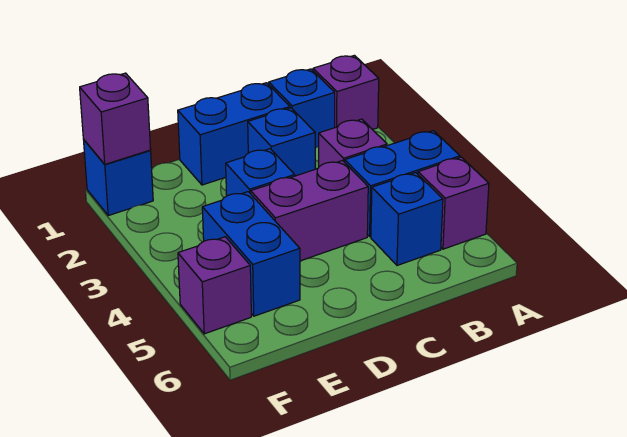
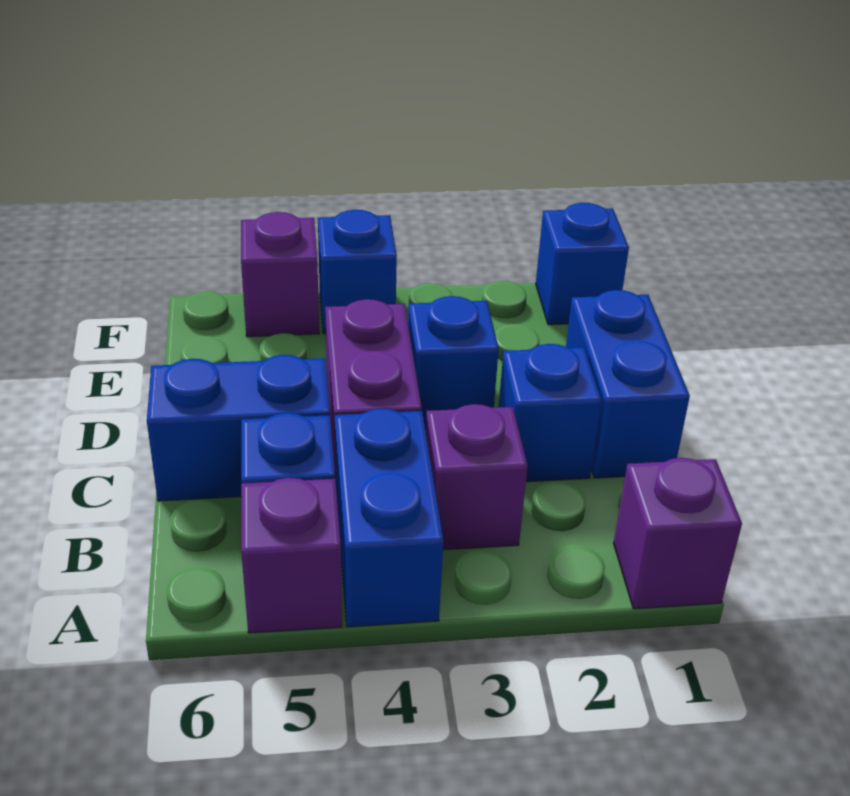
blue brick B1 level 1 -> blue brick F4 level 1
blue brick E4:E5 level 1 -> blue brick C5:C6 level 1
purple brick F1 level 2 -> none

